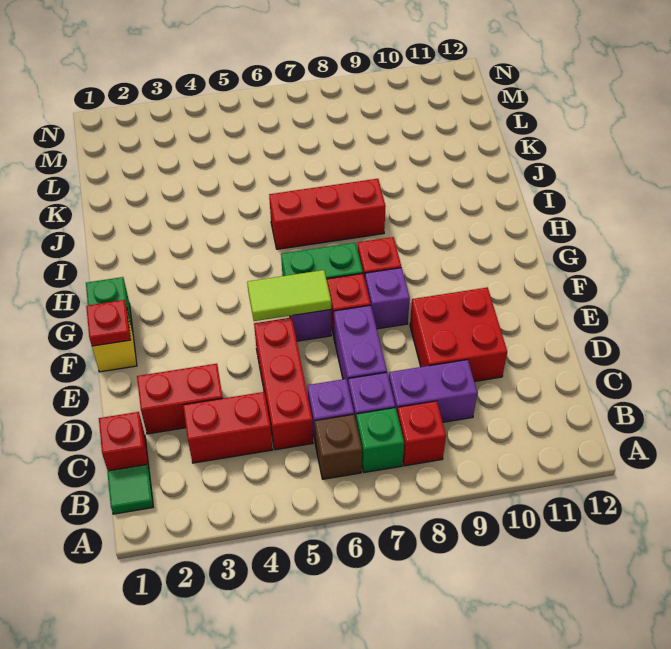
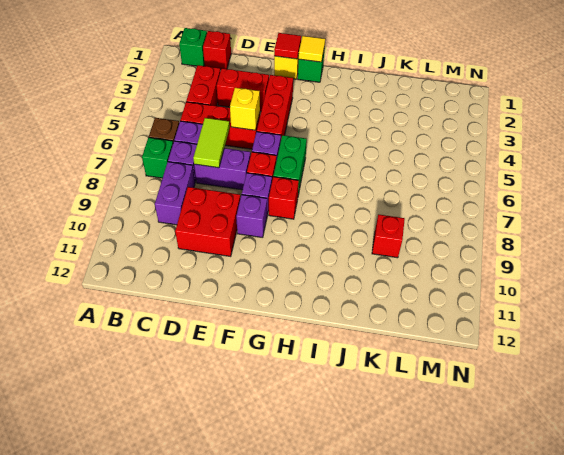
green tile B1 level 1 -> green brick B1 level 1
red brick B8 level 1 -> red brick K9 level 1
red brick D2:D3 level 1 -> red brick D3:E3 level 1
none -> yellow brick E5 level 2
red plate F1 level 2 -> red tile F1 level 2
lime tile F5:F6 level 2 -> lime tile D6:D7 level 2
none -> purple brick F9 level 1
none -> yellow tile G1 level 2
red brick I6:I8 level 1 -> red brick F3:F5 level 1

